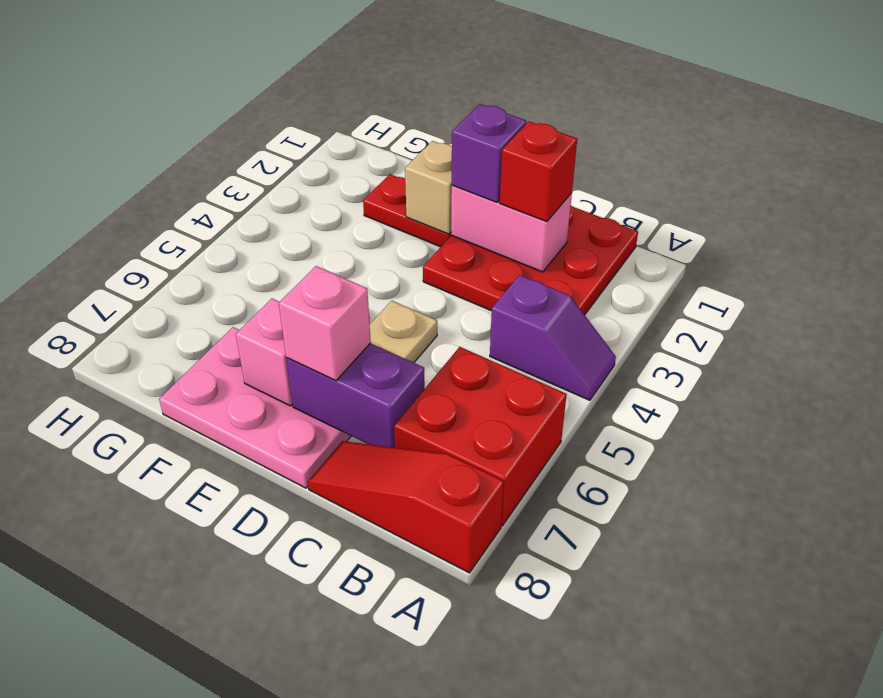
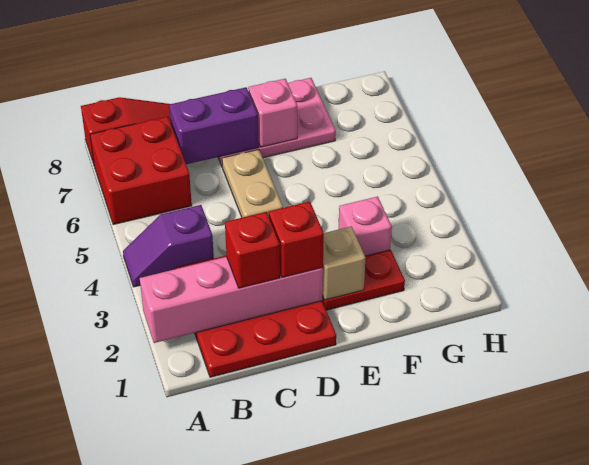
pink brick C2:D2 level 2 -> pink brick A2:D2 level 2
purple brick D2 level 3 -> red brick D2 level 3
pink brick D7 level 3 -> pink brick F3 level 1

